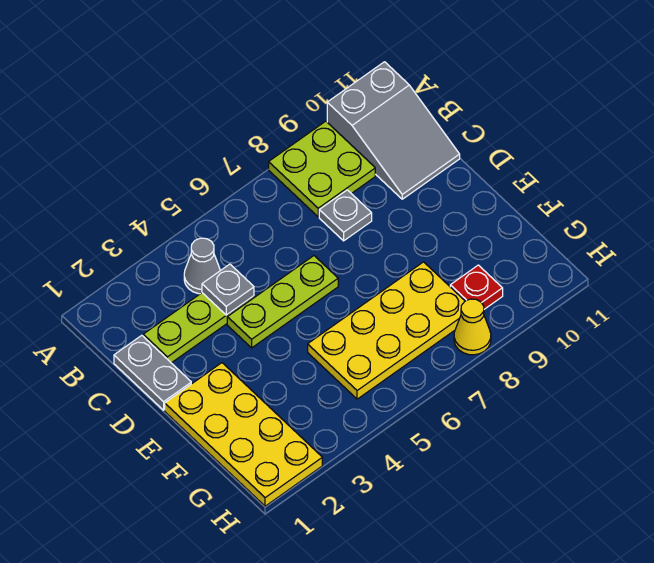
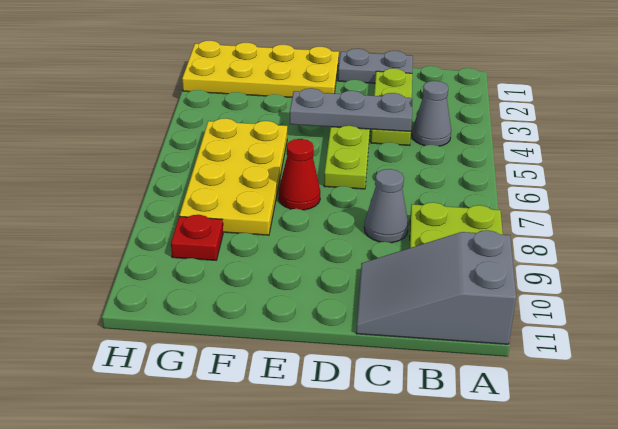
grey plate C4 level 2 -> grey plate C4:E4 level 2
grey plate C8 level 1 -> grey cone C8 level 1
none -> red cone E7 level 1
yellow cone H8 level 1 -> none

